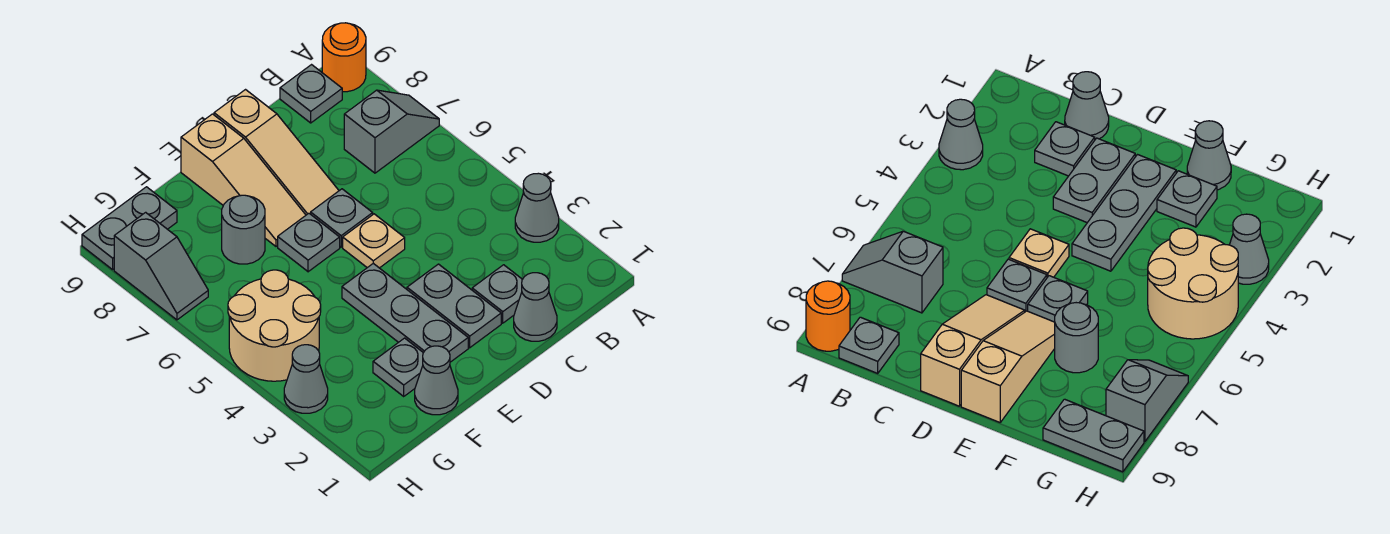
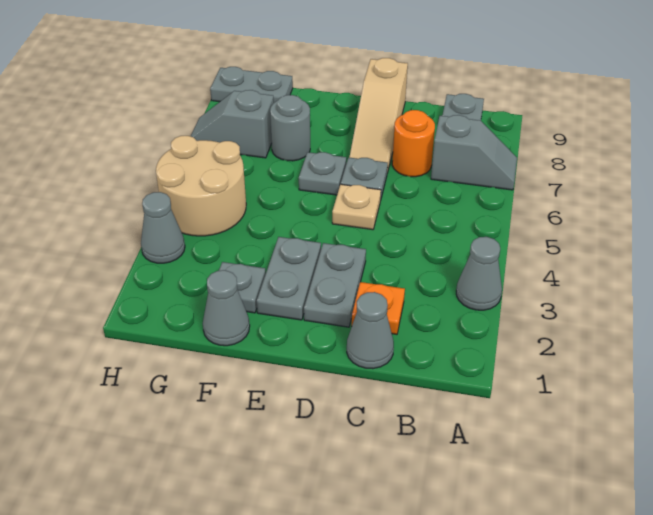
orange round brick A9 level 1 -> orange round brick C7 level 1
grey plate C2 level 1 -> orange plate C2 level 1
grey plate E2:E4 level 1 -> grey plate E2:E3 level 1
tan slope E7:E9 level 1 top 9 -> none
grey slope H7:H8 level 1 top 8 -> grey slope G7:H7 level 1 top G

